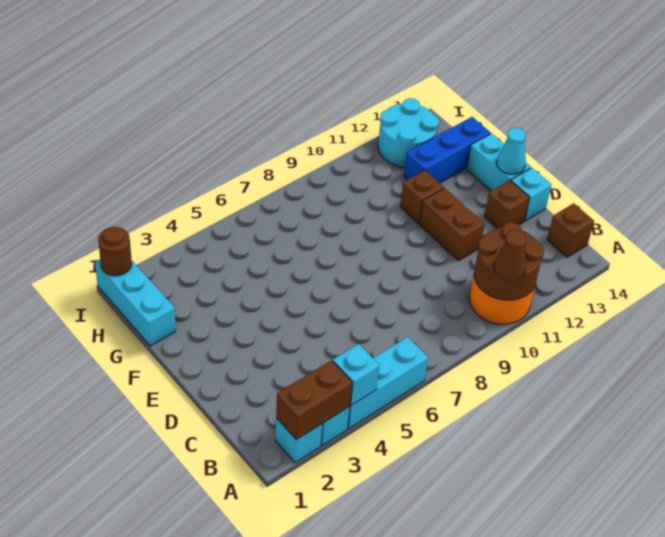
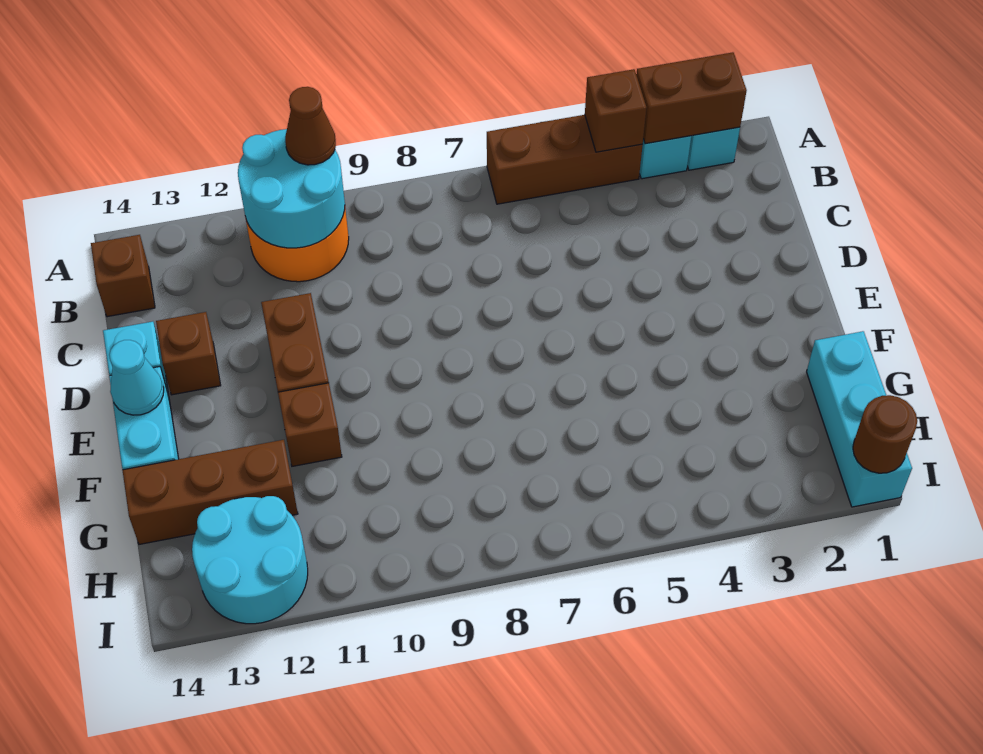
cyan brick A4:A6 level 1 -> brown brick A4:A6 level 1
cyan brick A4 level 2 -> brown brick A4 level 2
brown round brick A10:B11 level 2 -> cyan round brick A10:B11 level 2
blue brick G12:G14 level 1 -> brown brick G12:G14 level 1

